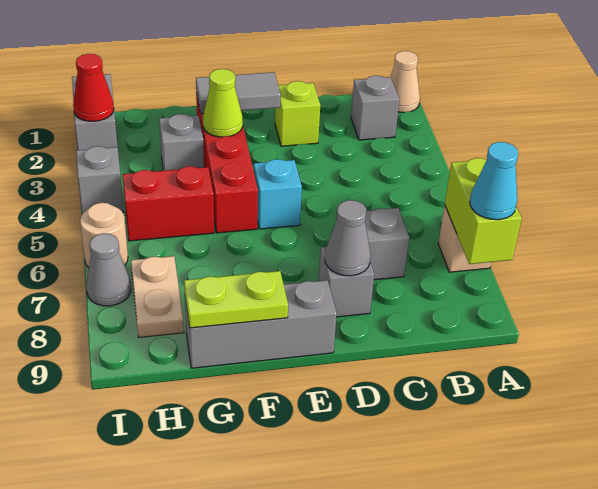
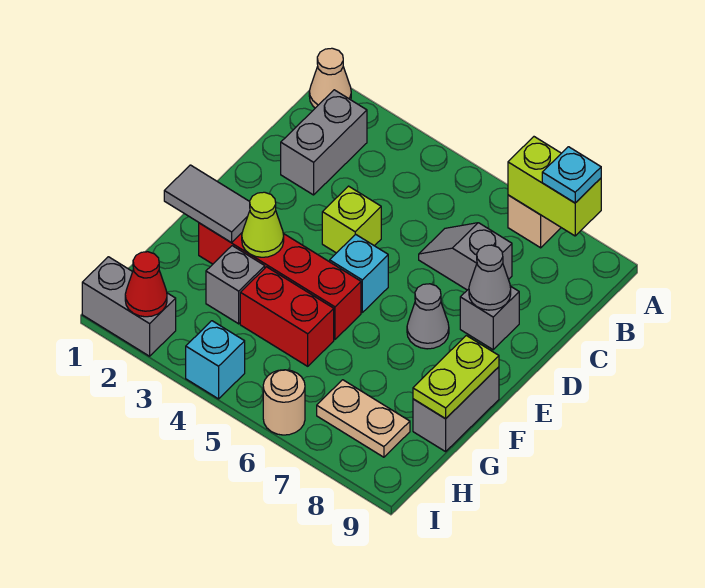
cyan cone A8 level 3 -> cyan plate A8 level 3
grey brick B2 level 1 -> grey brick B2:C2 level 1
lime brick D2 level 1 -> lime brick D4 level 1
grey tile E2:F2 level 2 -> grey tile F1:F2 level 2
grey brick E9:G9 level 1 -> grey brick F9:G9 level 1
red brick G5:H5 level 1 -> red brick G4:G5 level 1
grey brick I4 level 1 -> cyan brick I4 level 1
grey cone I7 level 1 -> grey cone E7 level 1

